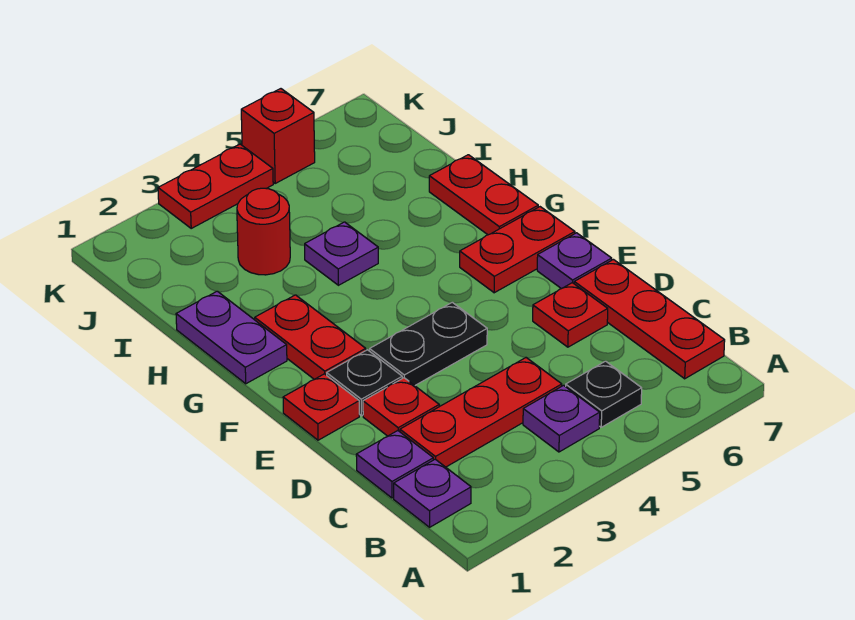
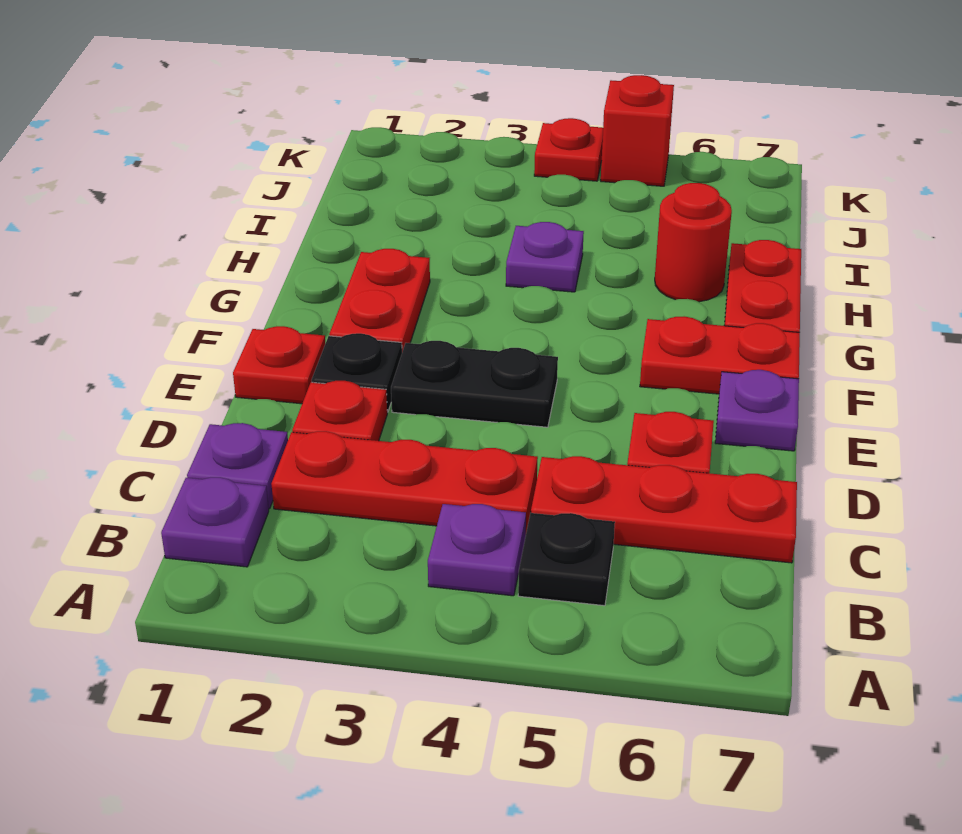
red plate B7:D7 level 1 -> red plate C5:C7 level 1
purple plate G1:H1 level 1 -> none
red round brick I3 level 1 -> red round brick H6 level 1
red plate K3:K4 level 1 -> red plate K4 level 1

